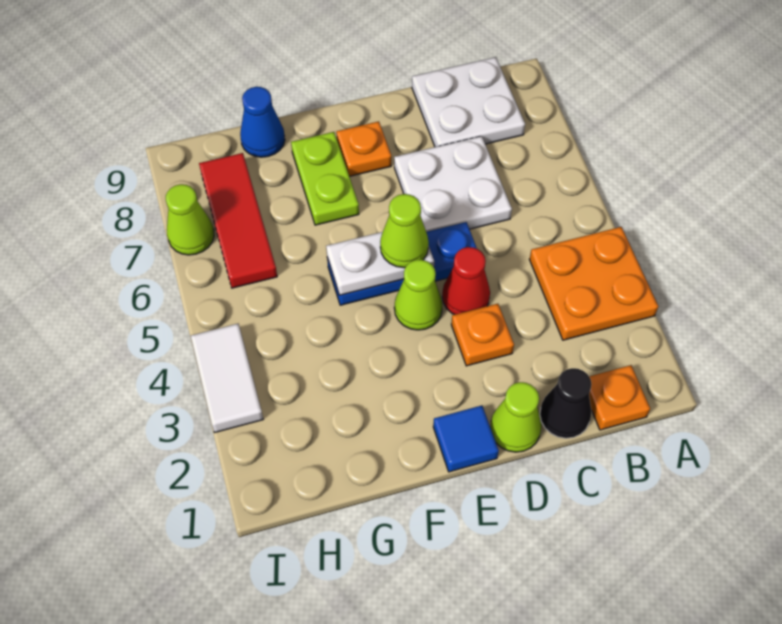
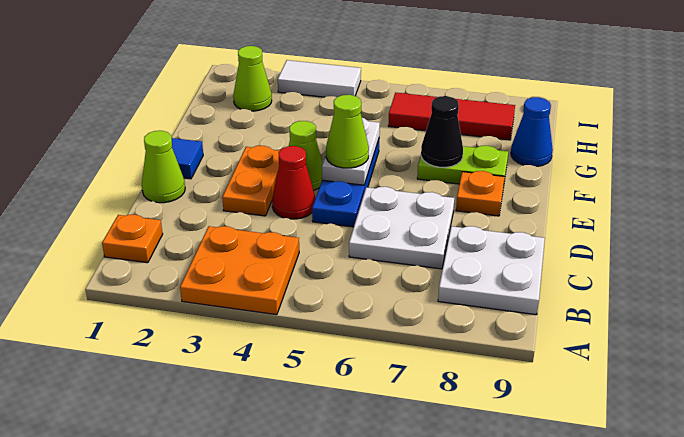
black cone C1 level 1 -> black cone F7 level 2
orange plate D3 level 1 -> orange plate D3:E3 level 1
lime cone I7 level 1 -> lime cone H2 level 1

